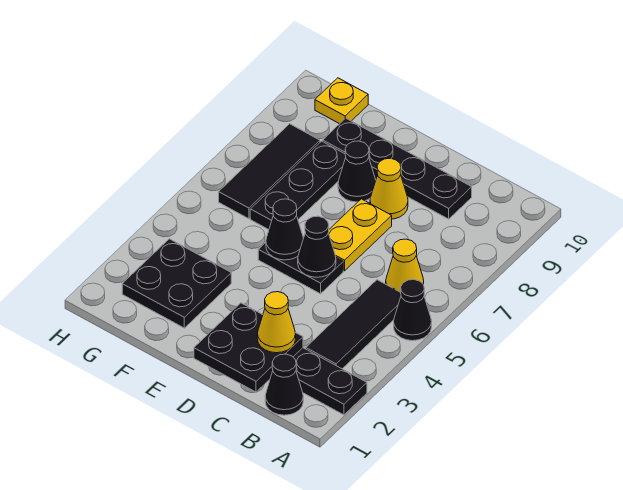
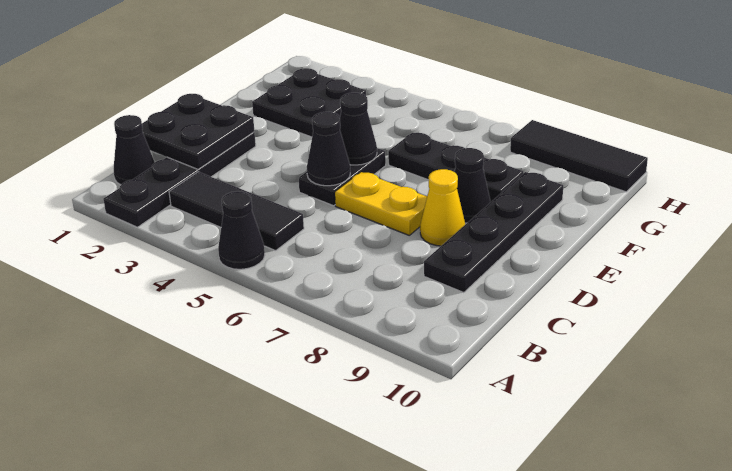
yellow cone B6 level 1 -> none
yellow cone C2 level 3 -> none
black tile G6:G8 level 1 -> black tile H8:H10 level 1
yellow plate G10 level 1 -> none

